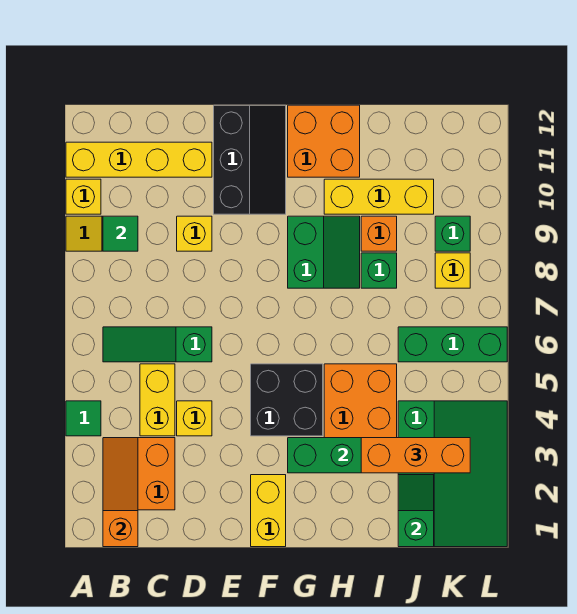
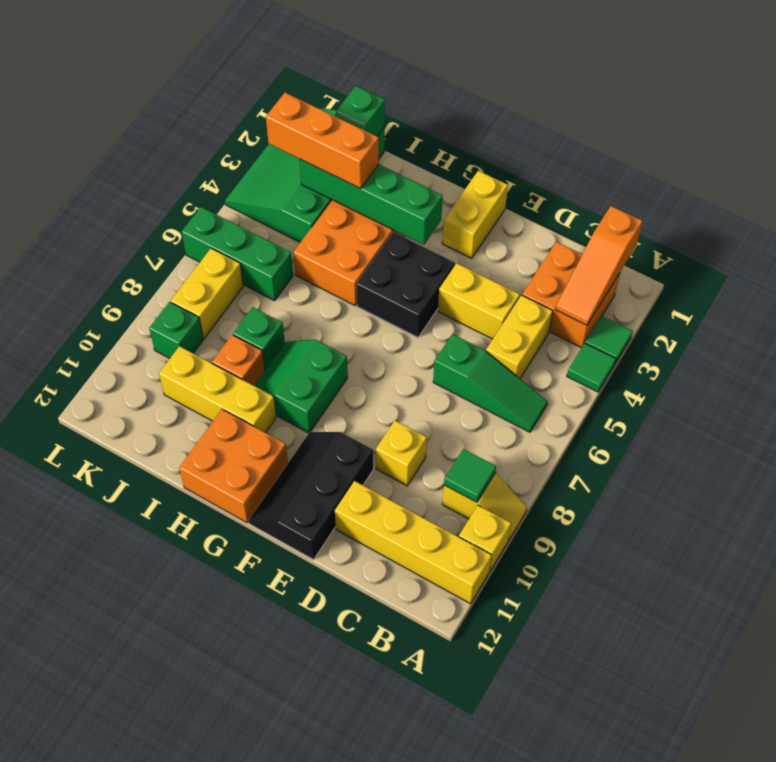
none -> green tile A3 level 1
yellow brick D4 level 1 -> yellow brick D4:E4 level 1
yellow brick K8 level 1 -> yellow brick K7:K8 level 1

